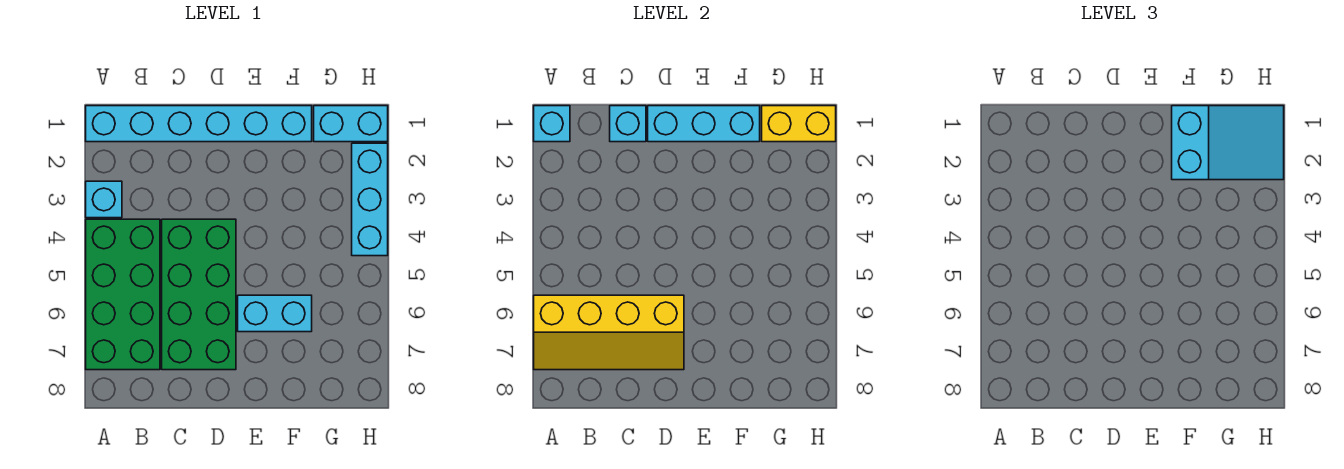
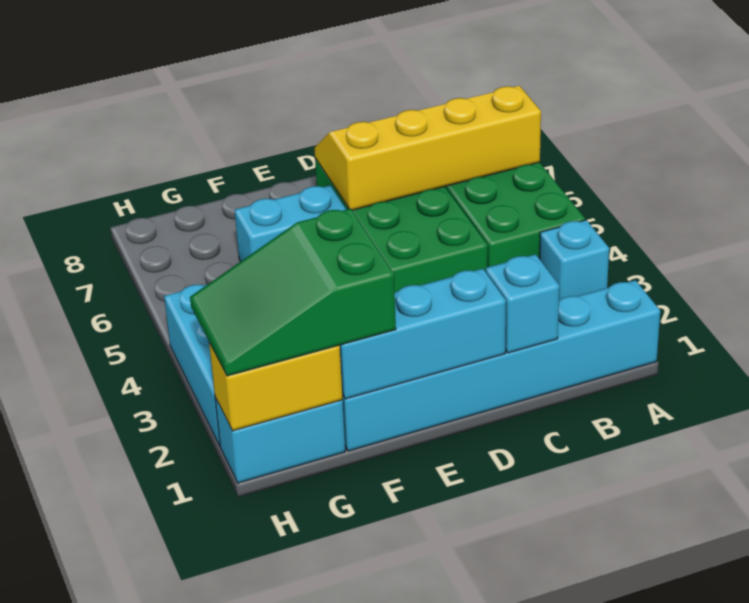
cyan brick A1 level 2 -> none
cyan slope F1:H2 level 3 top F -> green slope F1:H2 level 3 top F

